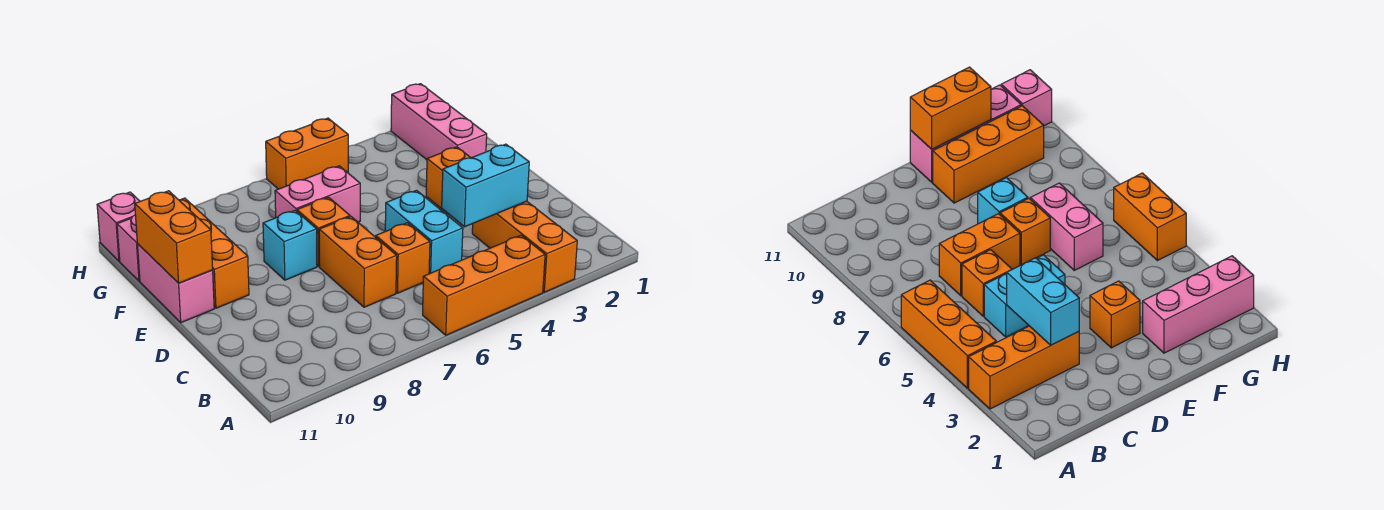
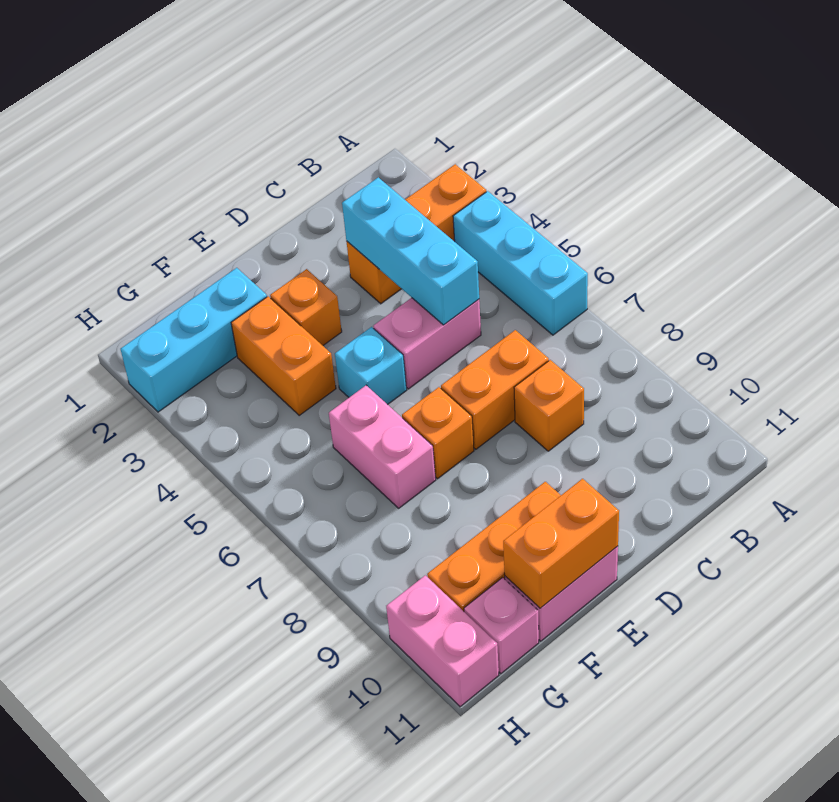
orange brick A4:A6 level 1 -> cyan brick A4:A6 level 1
cyan brick C3:C4 level 2 -> cyan brick C3:C5 level 2
cyan brick C5:D5 level 1 -> pink brick C5:D5 level 1
orange brick C6 level 1 -> orange brick C8 level 1
cyan brick E8 level 1 -> cyan brick E5 level 1
pink brick F2:H2 level 1 -> cyan brick F2:H2 level 1
orange brick H5:H6 level 1 -> orange brick F3:F4 level 1
pink brick H11 level 1 -> pink brick H10:H11 level 1

